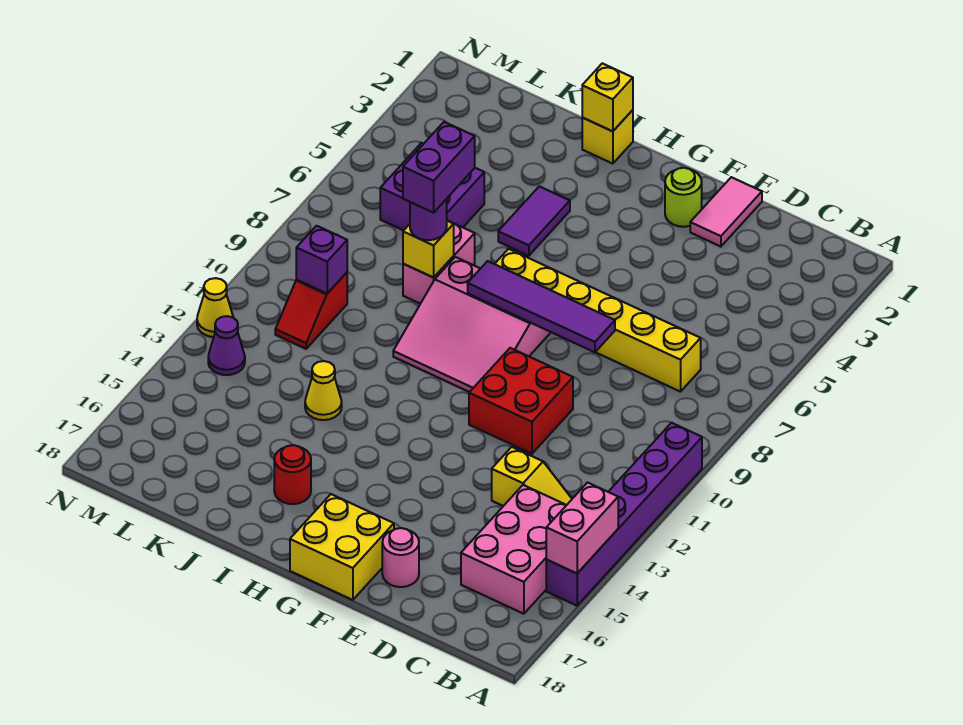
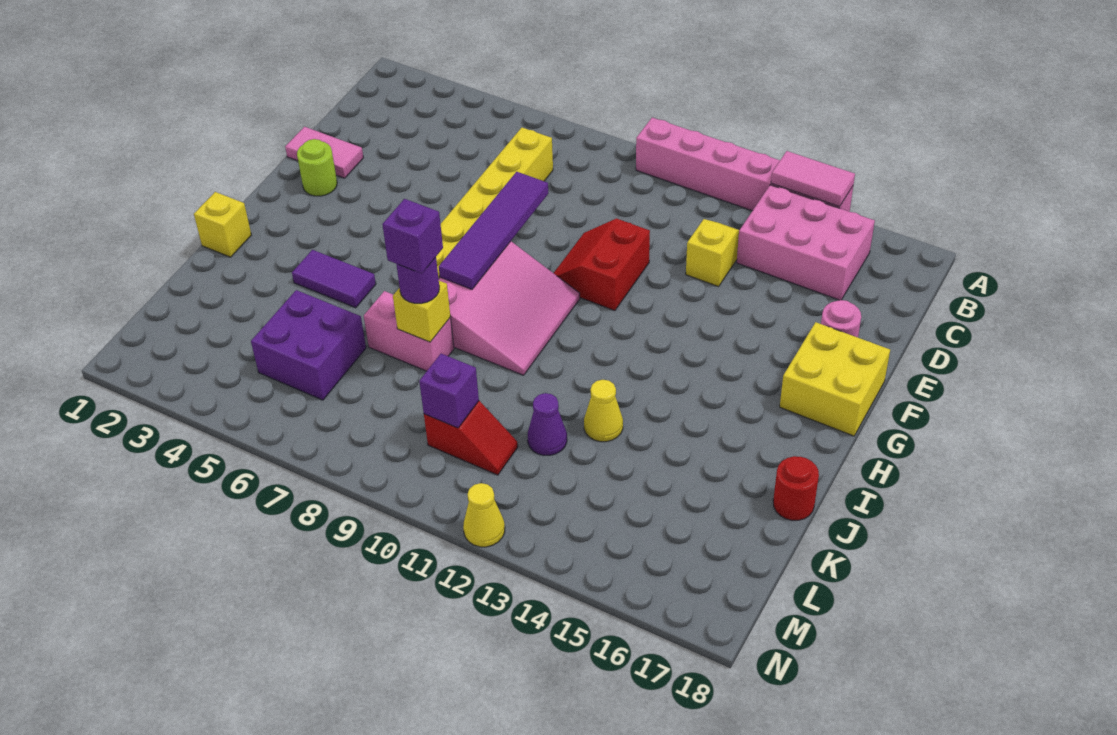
purple brick A10:A15 level 1 -> pink brick A10:A15 level 1
pink brick A14:A15 level 2 -> pink tile A14:A15 level 2
red brick E10:F11 level 1 -> red slope E10:F11 level 1 top 11
yellow brick I1 level 2 -> none
red round brick I16 level 1 -> red round brick J18 level 1
purple brick J7:J8 level 4 -> purple brick J8 level 4
purple cone M13 level 1 -> purple cone K12 level 1

